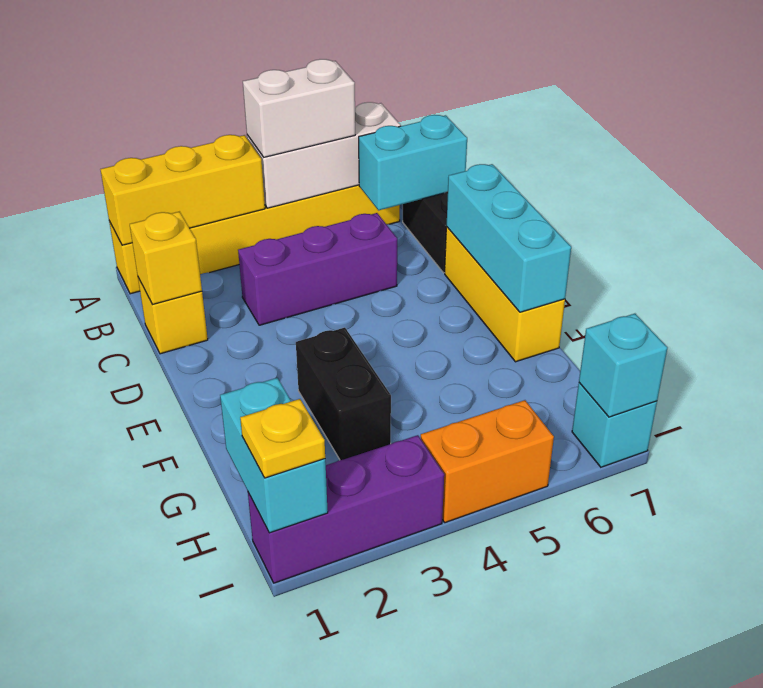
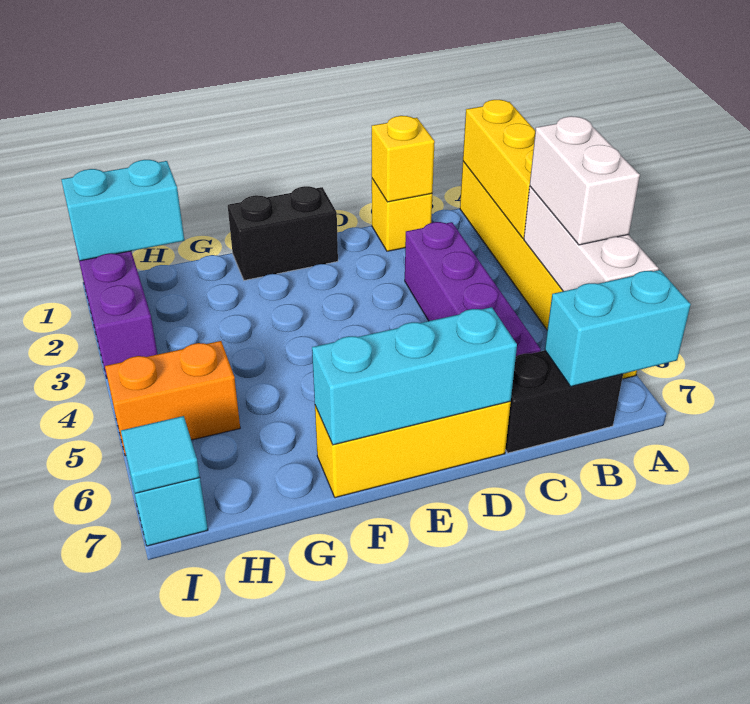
cyan brick B6:B7 level 2 -> cyan brick A7:B7 level 2
purple brick C3:C5 level 1 -> purple brick C3:C6 level 1
black brick F3:G3 level 1 -> black brick E1:F1 level 1
yellow plate I1 level 3 -> none
orange brick I4:I5 level 1 -> orange brick H5:I5 level 1
cyan brick I7 level 2 -> cyan tile I7 level 2

